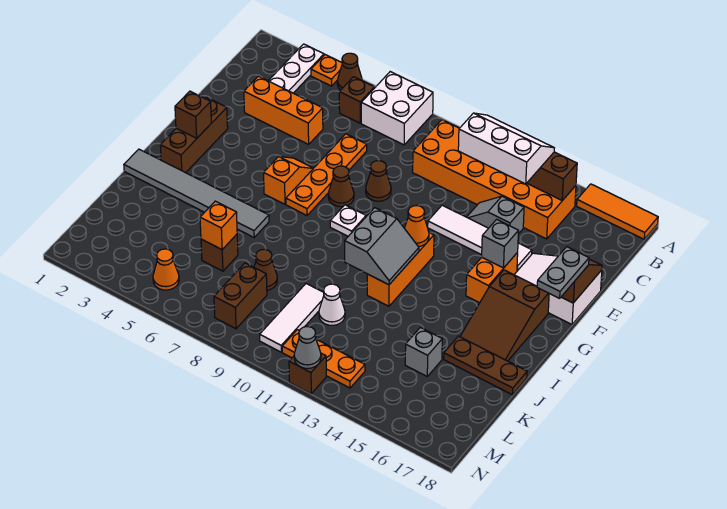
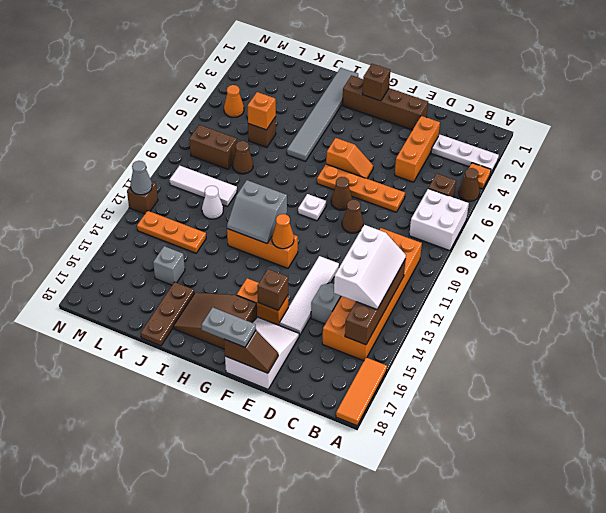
brown brick F2:H2 level 1 -> brown brick E2:H2 level 1
grey brick F15 level 2 -> brown brick F15 level 2
orange plate M11:M13 level 1 -> orange plate K13:M13 level 1

